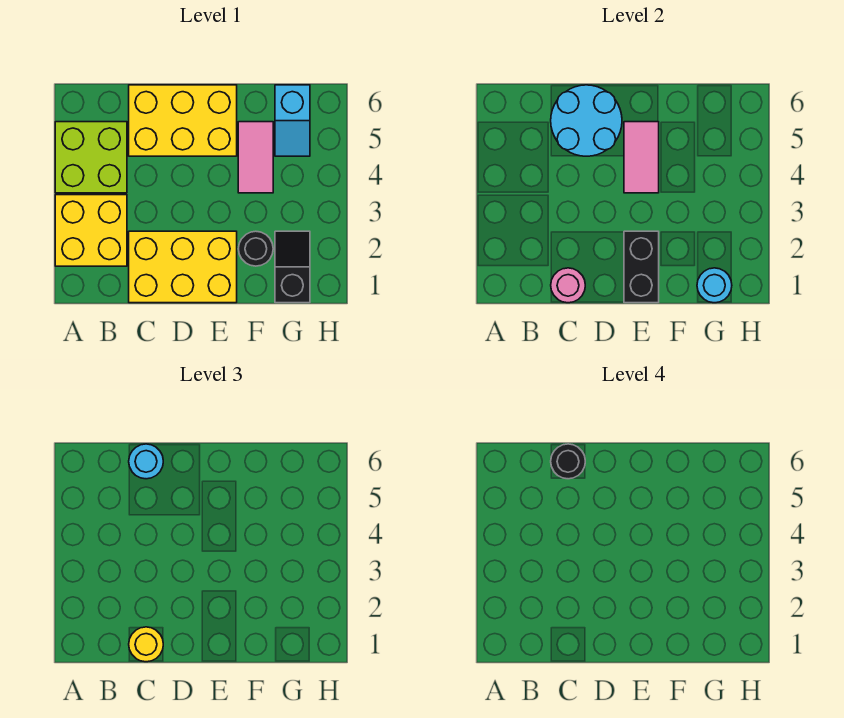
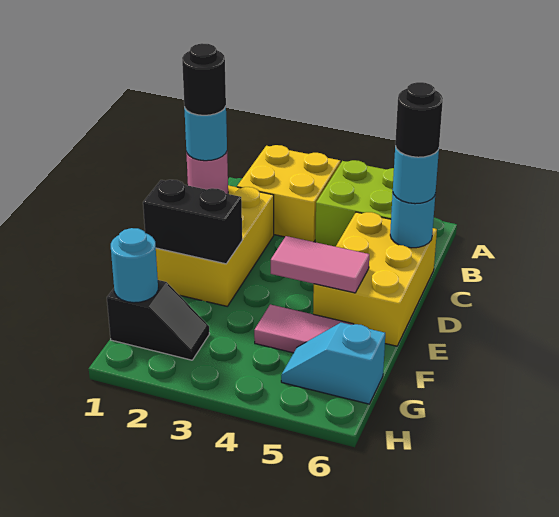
yellow round brick C1 level 3 -> cyan round brick C1 level 3
cyan round brick C5:D6 level 2 -> cyan round brick C6 level 2
black round brick F2 level 1 -> black round brick C1 level 4

